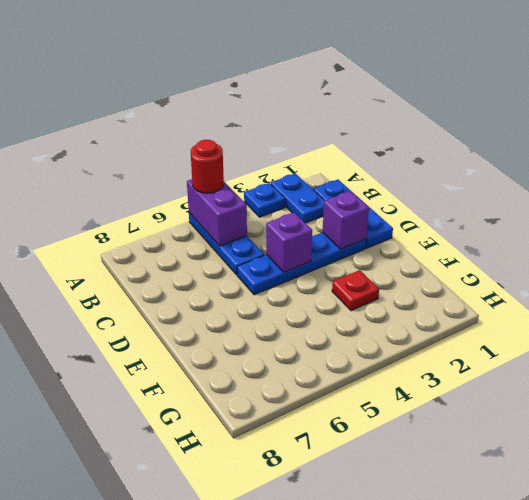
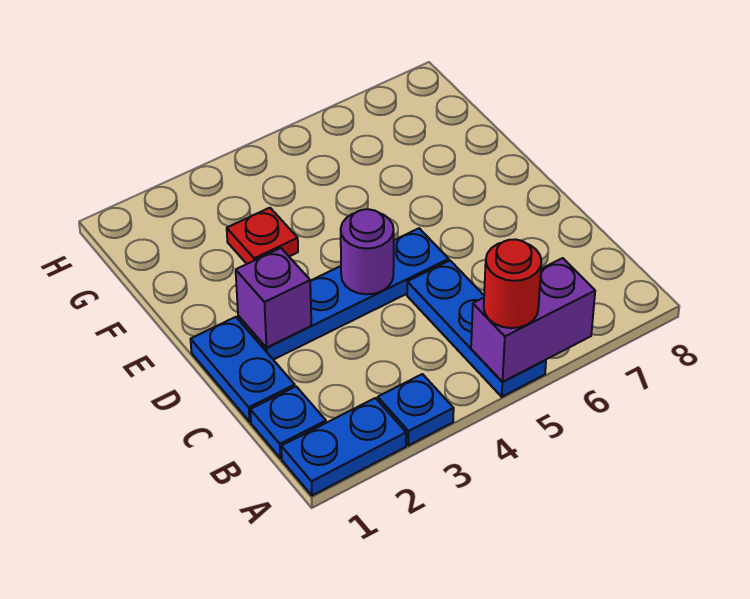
blue plate A2:B2 level 1 -> blue plate A1:A2 level 1
purple brick A5:B5 level 2 -> purple brick A5:A6 level 2
purple brick D4 level 2 -> purple round brick D4 level 2

